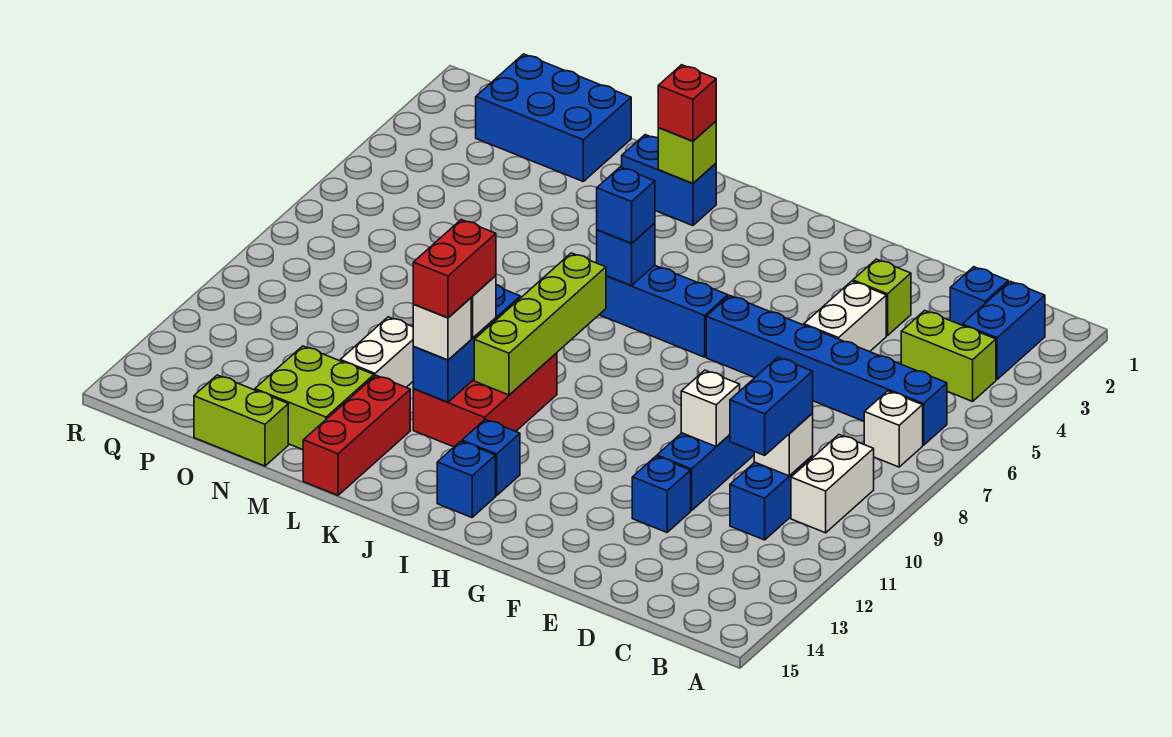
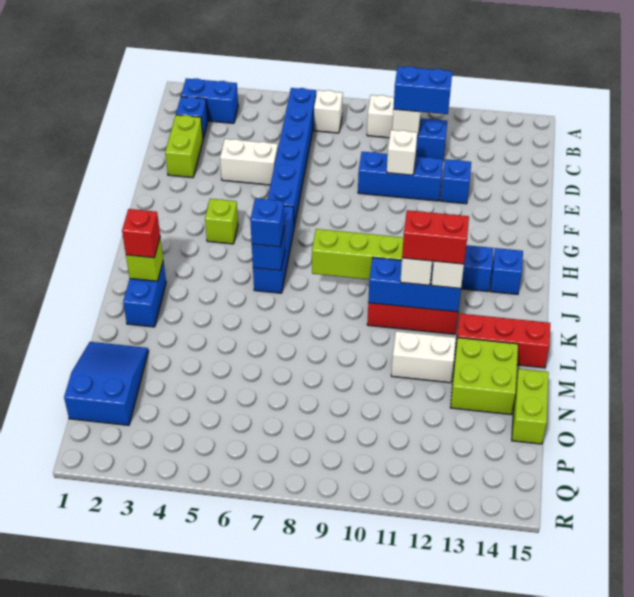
lime brick B4:C4 level 1 -> lime brick D2:E2 level 1
lime brick E3 level 1 -> lime brick H4 level 1
blue brick N1:P2 level 1 -> blue slope N1:P2 level 1 top P

